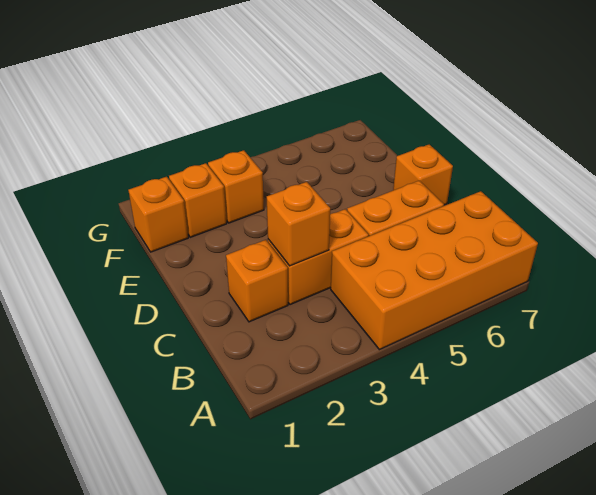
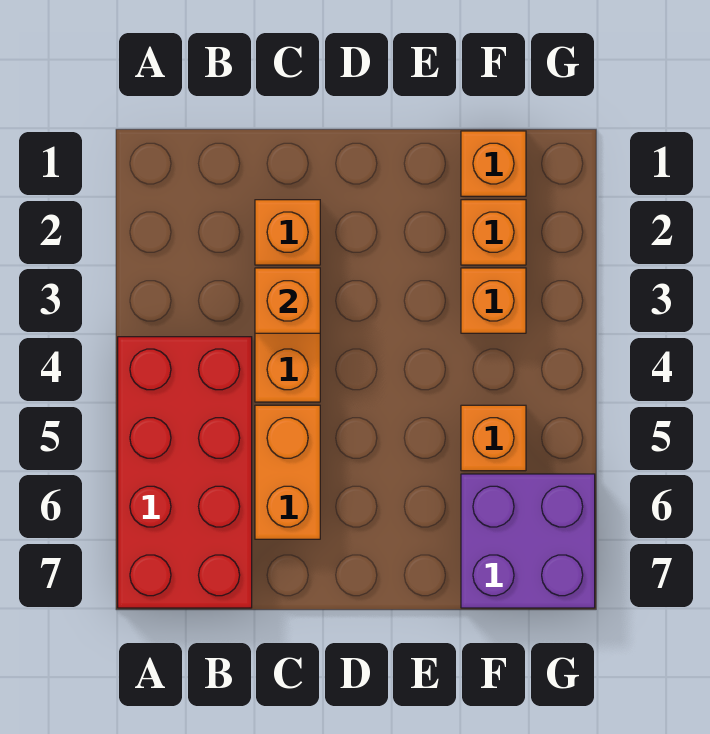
orange brick A4:B7 level 1 -> red brick A4:B7 level 1
orange brick D7 level 1 -> orange brick F5 level 1
none -> purple brick F6:G7 level 1

